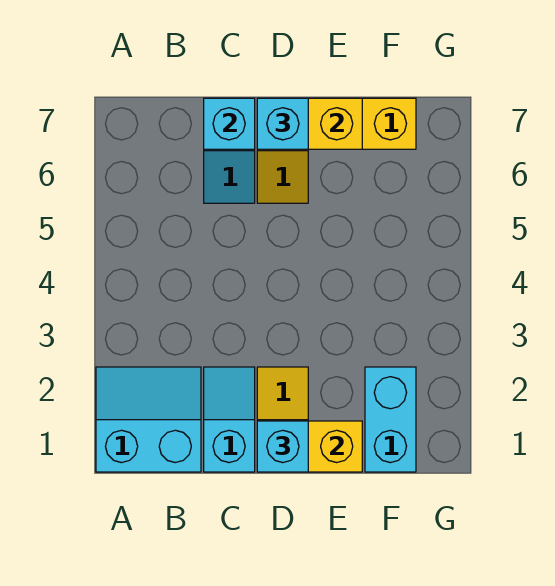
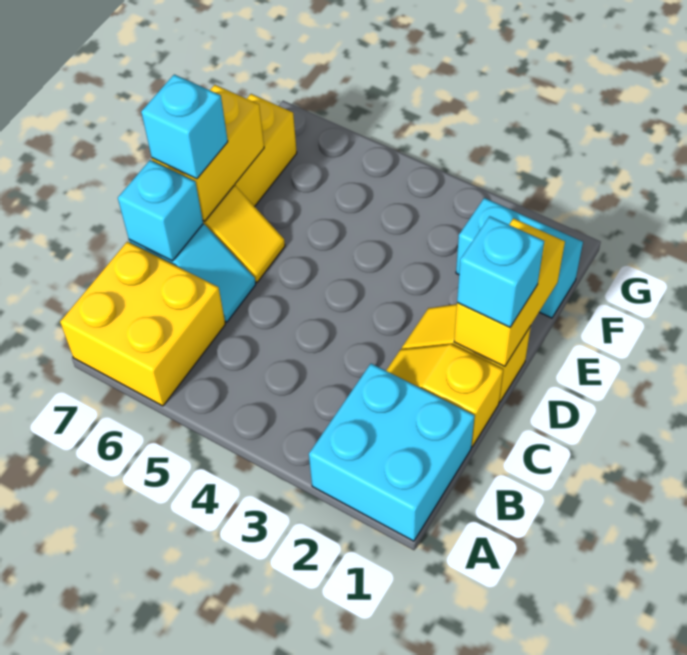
cyan slope A1:B2 level 1 top 1 -> cyan brick A1:B2 level 1
none -> yellow brick A6:B7 level 1
cyan slope C1:C2 level 1 top 1 -> yellow slope C1:C2 level 1 top 1

